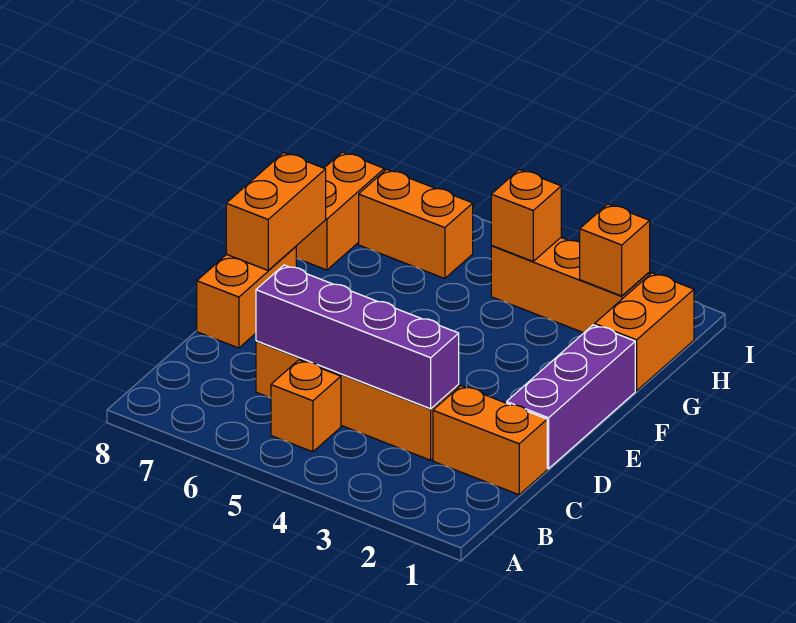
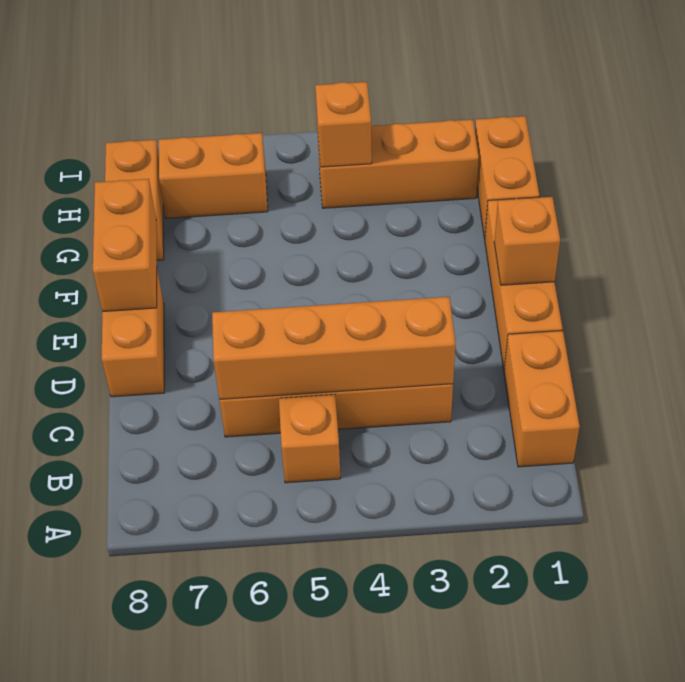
orange brick C1:C2 level 1 -> orange brick B1:C1 level 1
purple brick C3:C6 level 2 -> orange brick C3:C6 level 2
purple brick D1:F1 level 1 -> orange brick D1:F1 level 1
orange brick H2 level 2 -> orange brick E1 level 2

